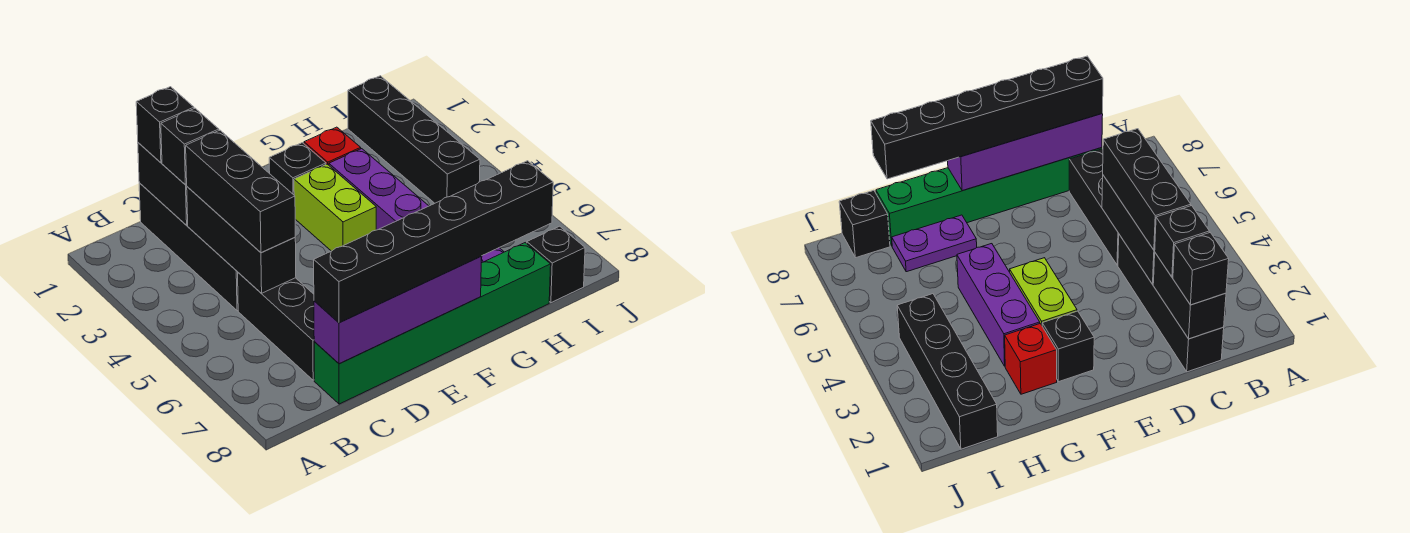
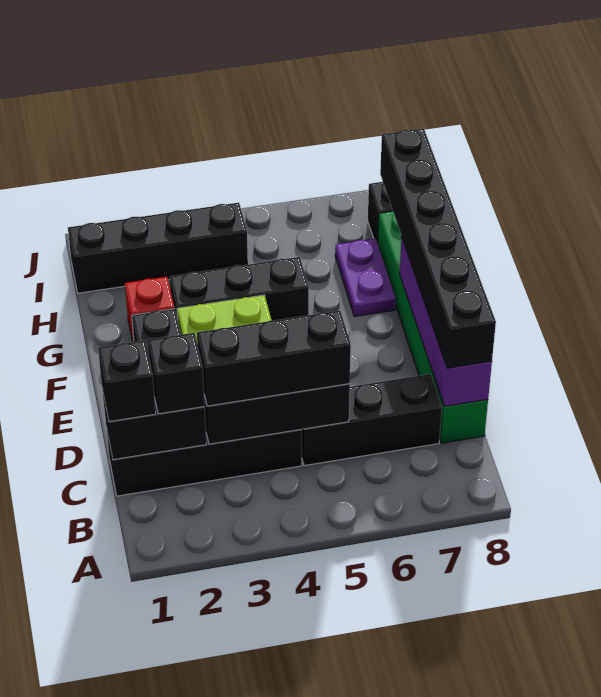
purple brick G3:G5 level 1 -> black brick G3:G5 level 1

